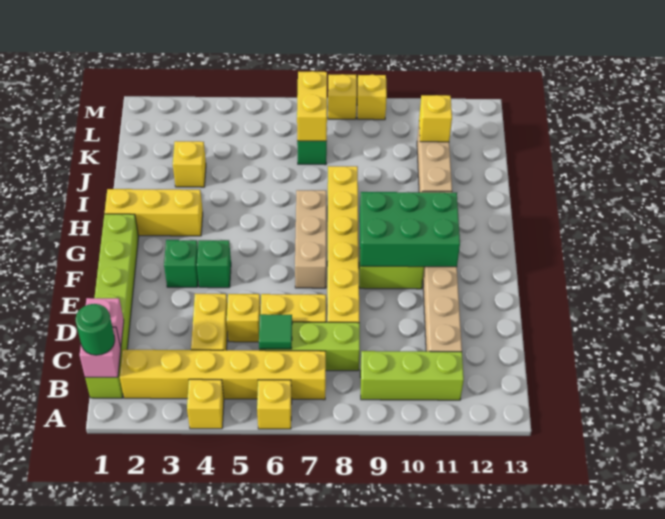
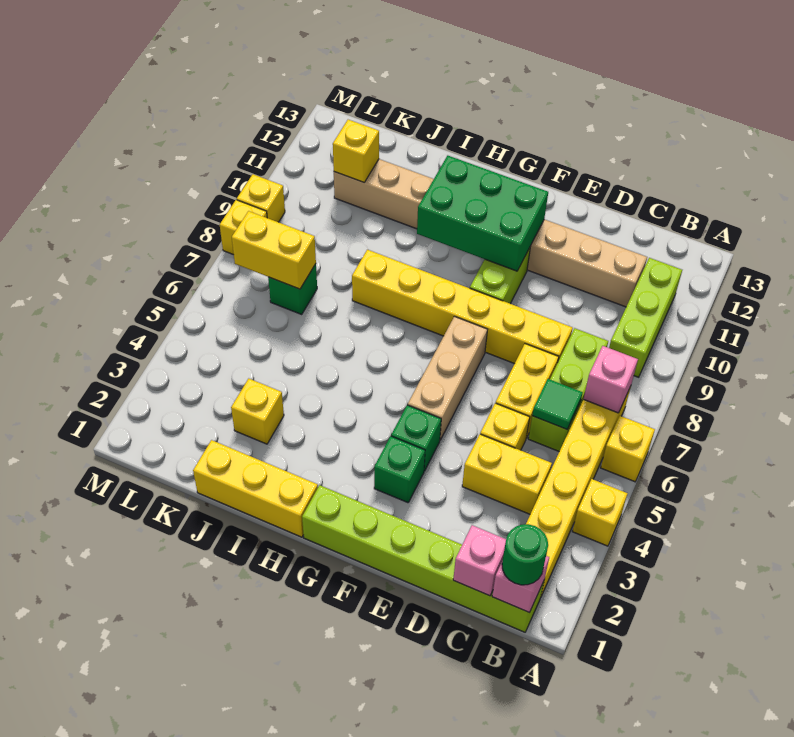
none -> pink brick B7 level 2
tan brick F7:H7 level 1 -> tan brick F5:F7 level 1
green brick F9:G11 level 2 -> green brick F10:H11 level 2
yellow brick H1:H3 level 1 -> yellow brick H1:J1 level 1

